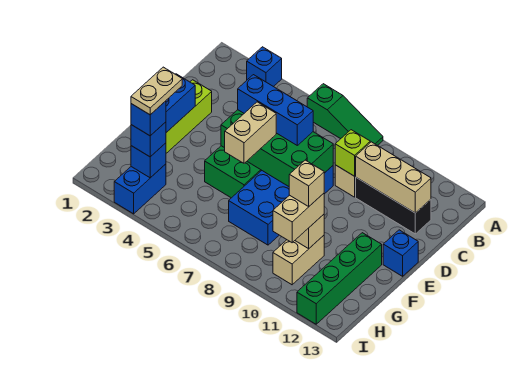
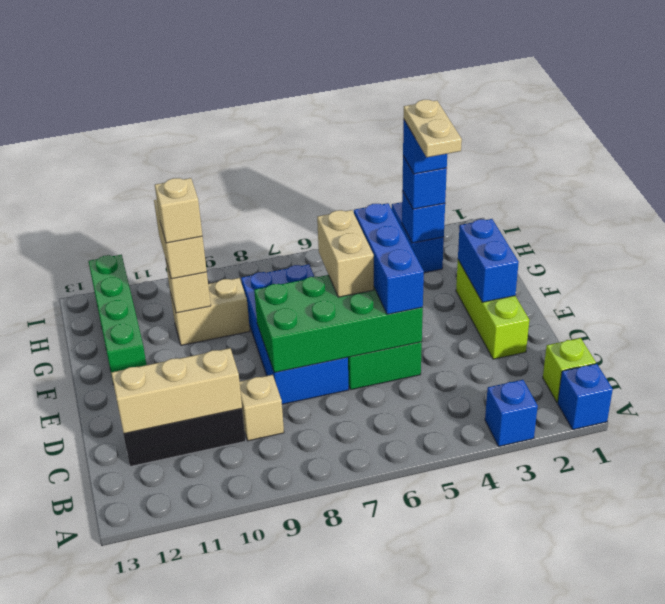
green slope A6:A8 level 1 top 6 -> none
lime brick C9 level 2 -> lime brick B1 level 1
blue brick D5:D7 level 3 -> blue brick D5:F5 level 3
blue brick E13 level 1 -> blue brick A1 level 1
tan brick G10:H10 level 1 -> tan brick G9:G10 level 1

